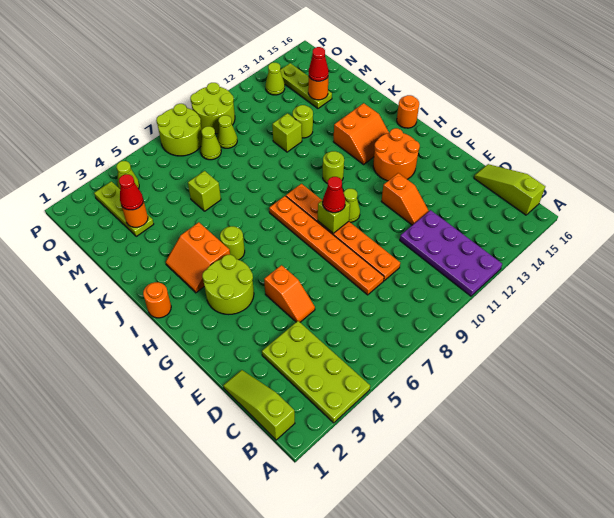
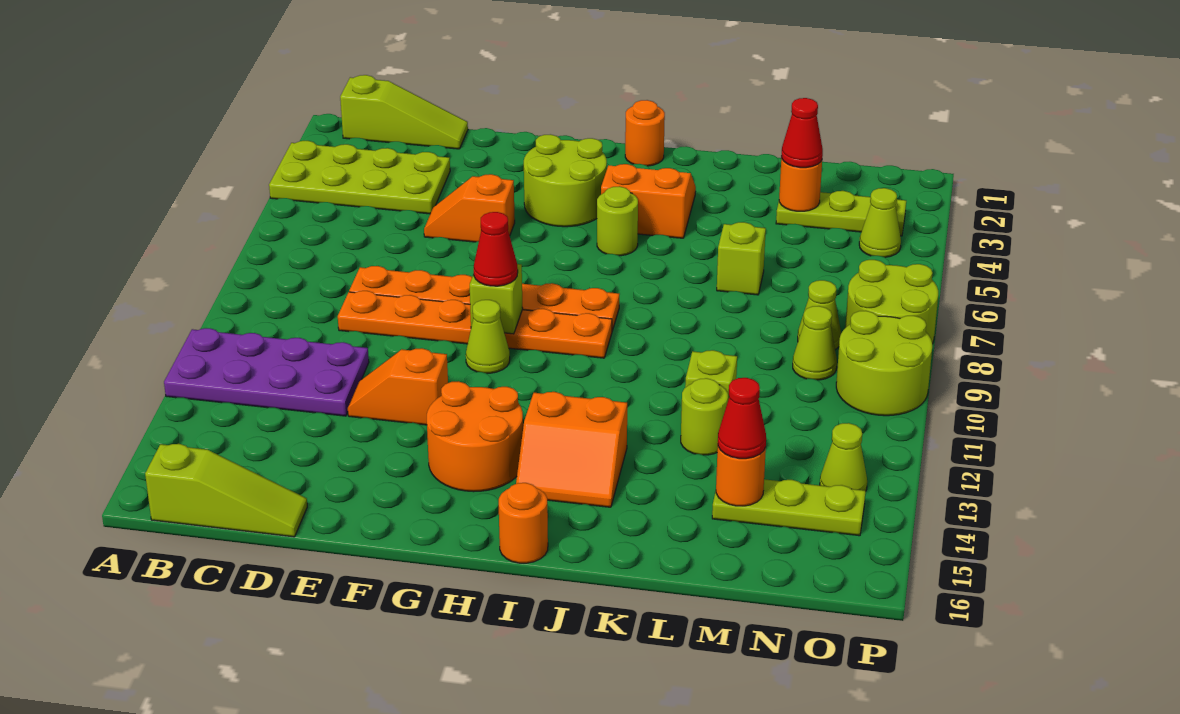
lime round brick I11 level 1 -> none
orange slope I13:J14 level 1 top J -> orange slope I13:J14 level 1 top 13

